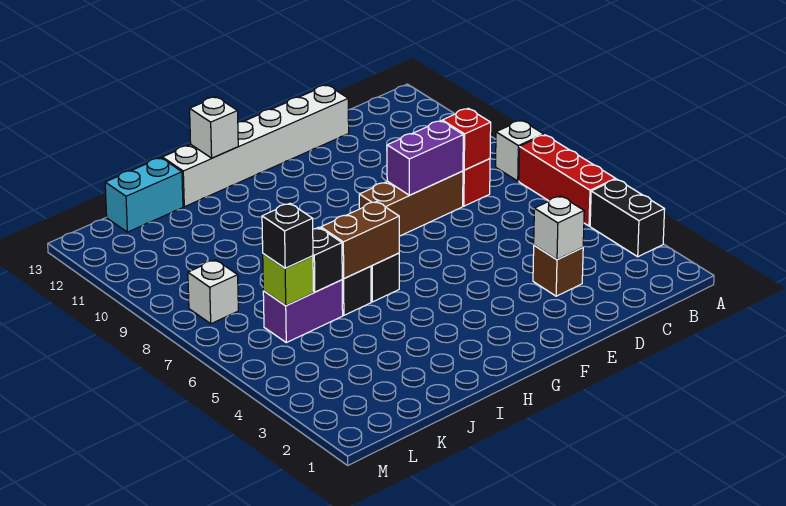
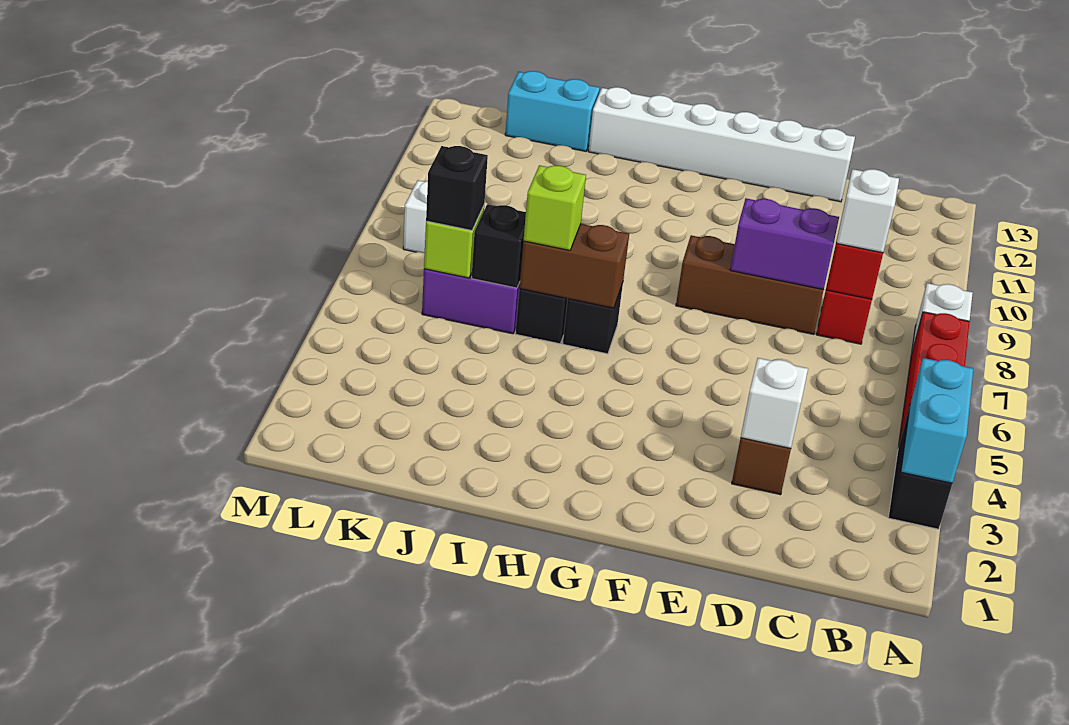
none -> cyan brick A3:A4 level 2
white brick H13 level 2 -> white brick C8 level 3
none -> lime brick I6 level 3

